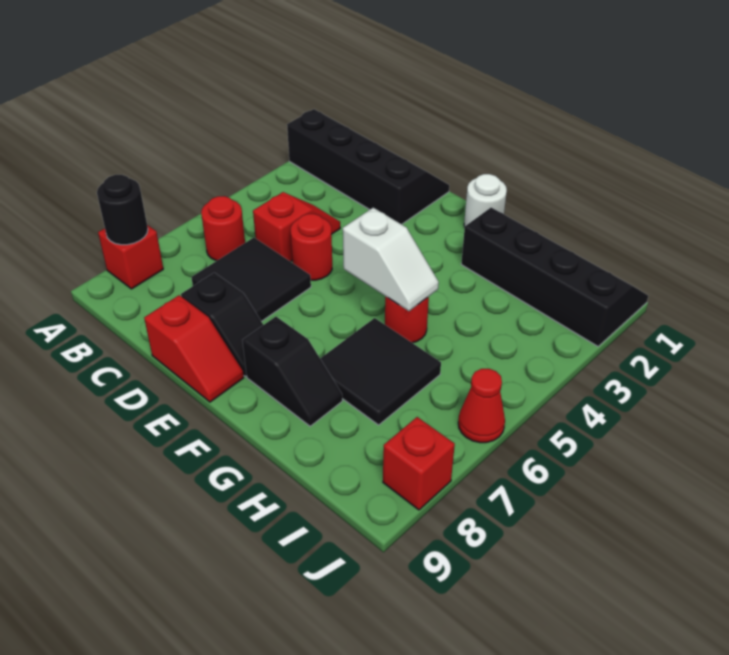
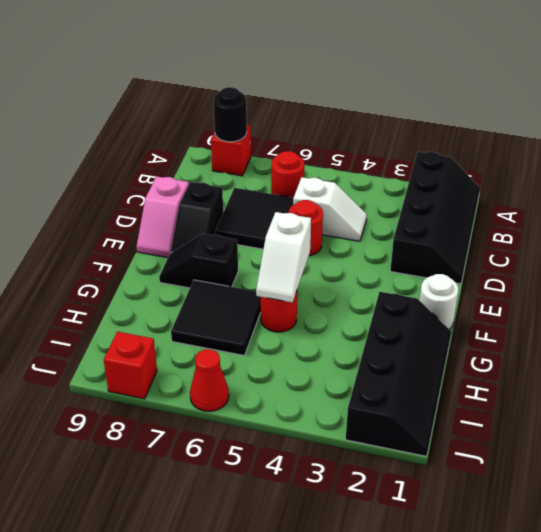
red slope C4:C5 level 1 top 5 -> white slope C4:C5 level 1 top 5
red slope D9:E9 level 1 top D -> pink slope D9:E9 level 1 top D
black slope F8:G8 level 1 top F -> black slope F7:F8 level 1 top 7

